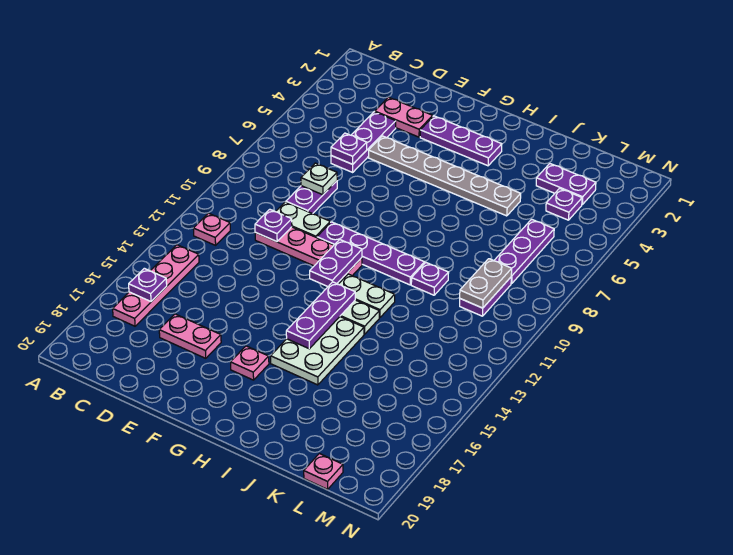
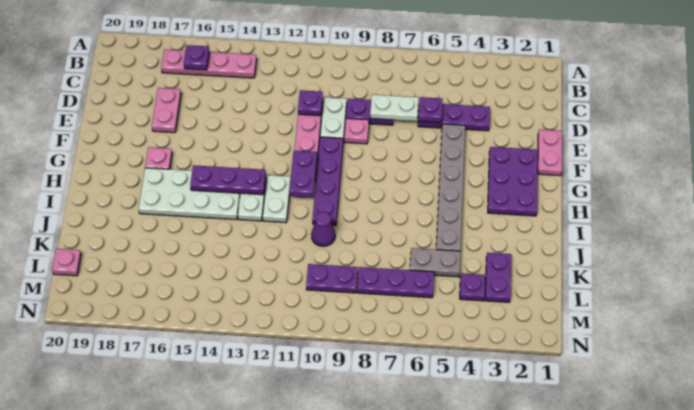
pink plate B12 level 1 -> pink plate E9 level 1
pink plate D3:E3 level 1 -> pink plate E1:F1 level 1
white plate D8 level 2 -> white plate D7:D8 level 2
purple plate F3:H3 level 1 -> purple plate F2:H3 level 1
purple plate G11:G12 level 2 -> purple plate G11:H11 level 2
white plate H14:I16 level 1 -> white plate H14:I17 level 1
purple plate J10 level 1 -> purple cone J10 level 1
grey plate L9:L10 level 2 -> grey plate K5:K6 level 1

